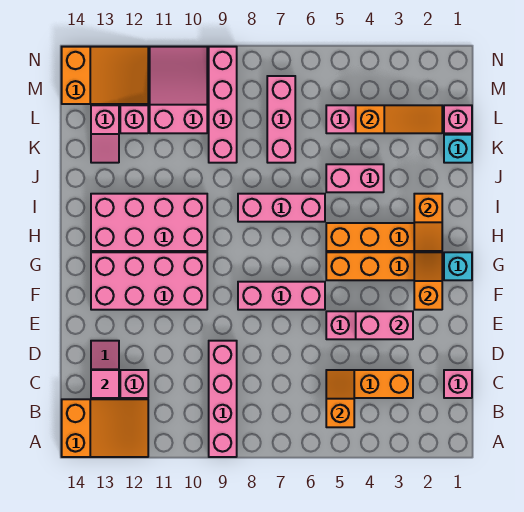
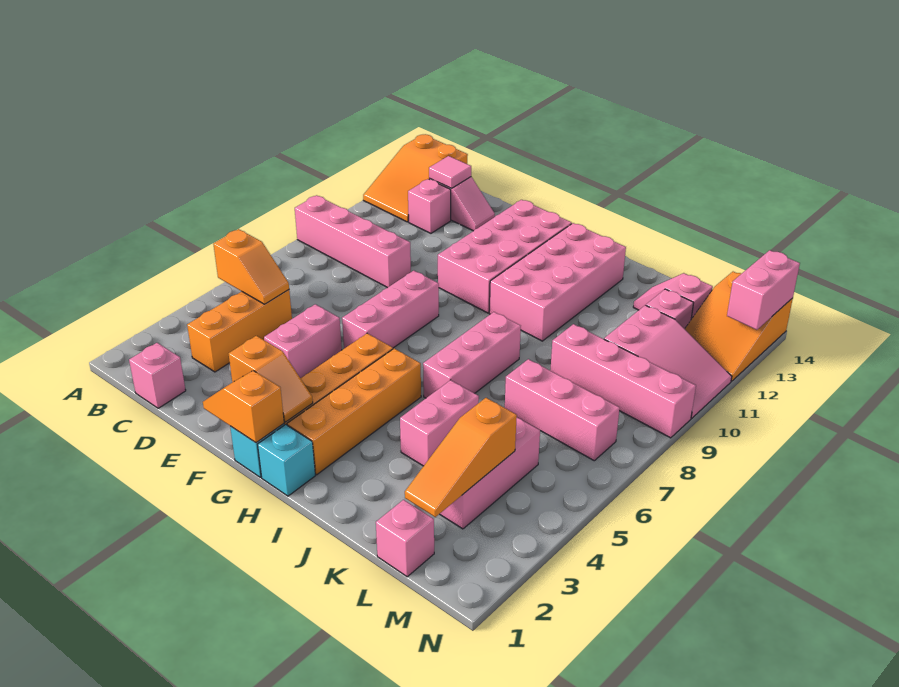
pink brick E3:E4 level 2 -> pink brick N13:N14 level 2
orange slope H2:I2 level 2 top I -> orange slope F1:G1 level 2 top G
cyan brick K1 level 1 -> cyan brick H1 level 1

